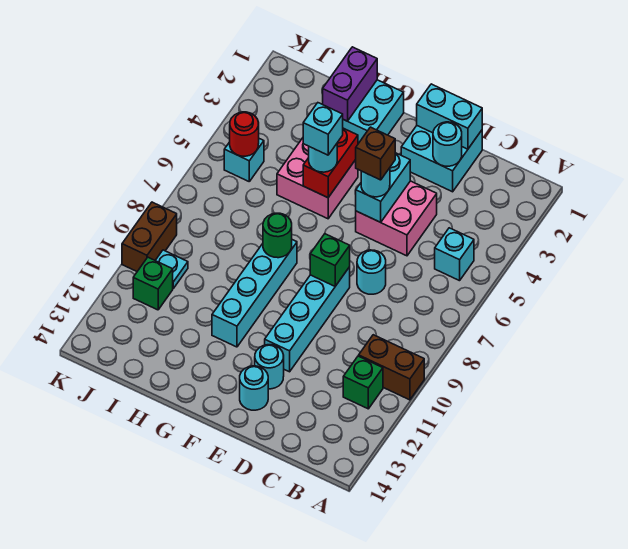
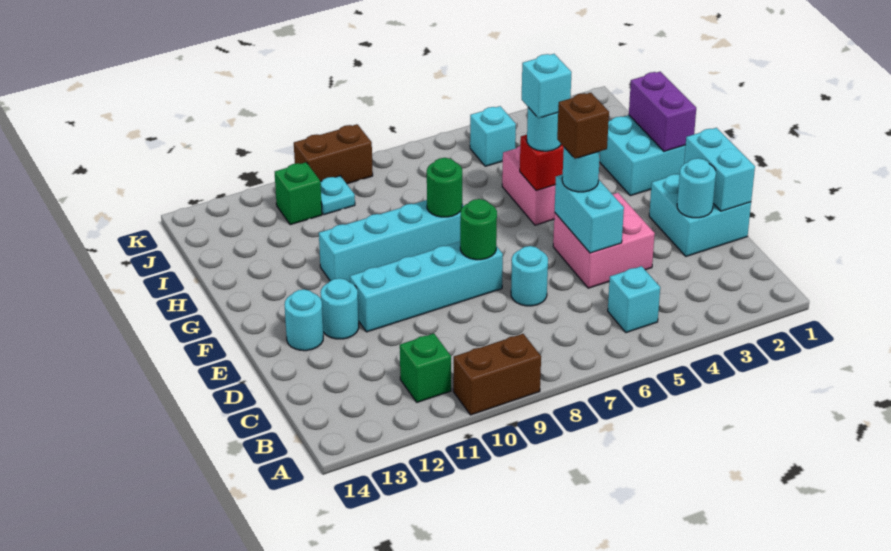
brown brick A10:B10 level 1 -> brown brick A9:A10 level 1
cyan brick E4:E5 level 2 -> cyan brick D5:E5 level 2
green brick E8 level 2 -> green round brick E8 level 2
purple brick H1:H2 level 2 -> purple brick G1:H1 level 2
red round brick J5 level 2 -> none

